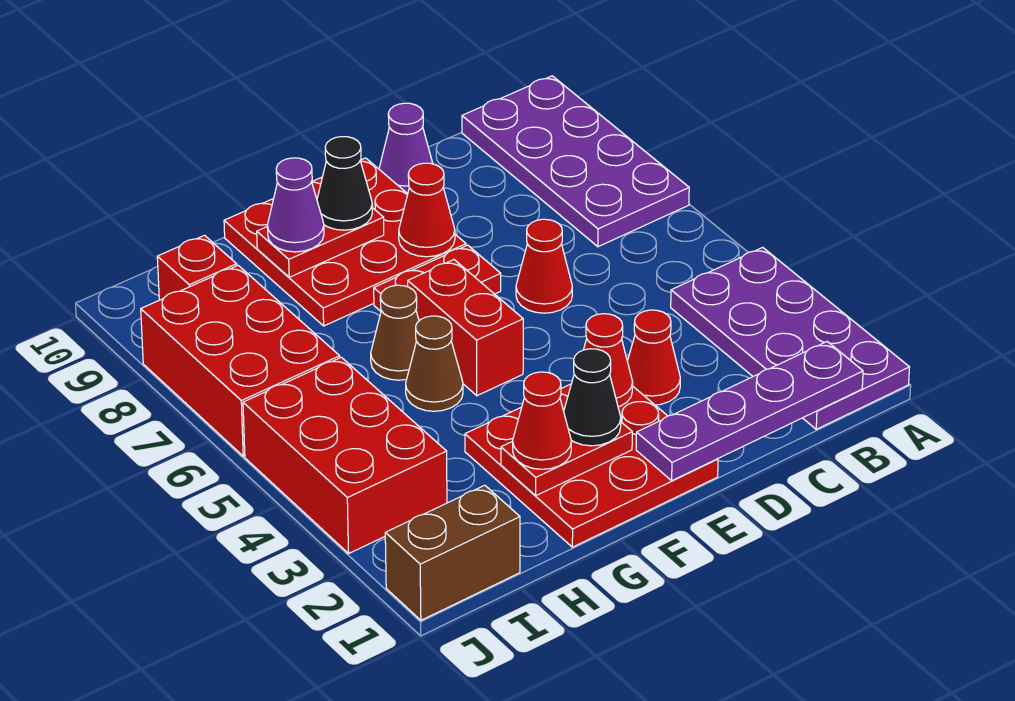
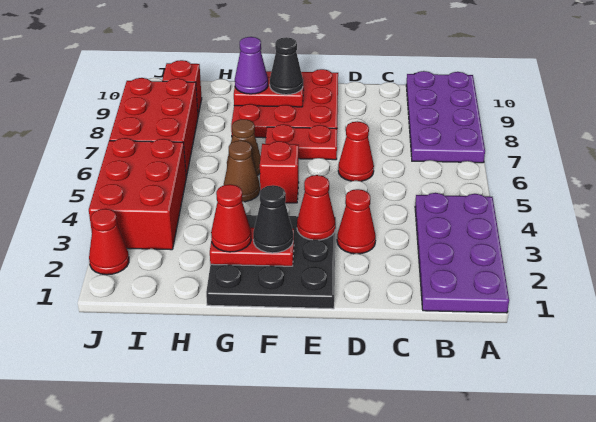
purple plate B1:E1 level 2 -> none
purple cone D10 level 1 -> none
red plate E1:G3 level 1 -> black plate E1:G3 level 1
red cone E8 level 2 -> red cone J2 level 1
red brick F5:F6 level 1 -> red brick F5 level 1
brown brick I1:J1 level 1 -> none

